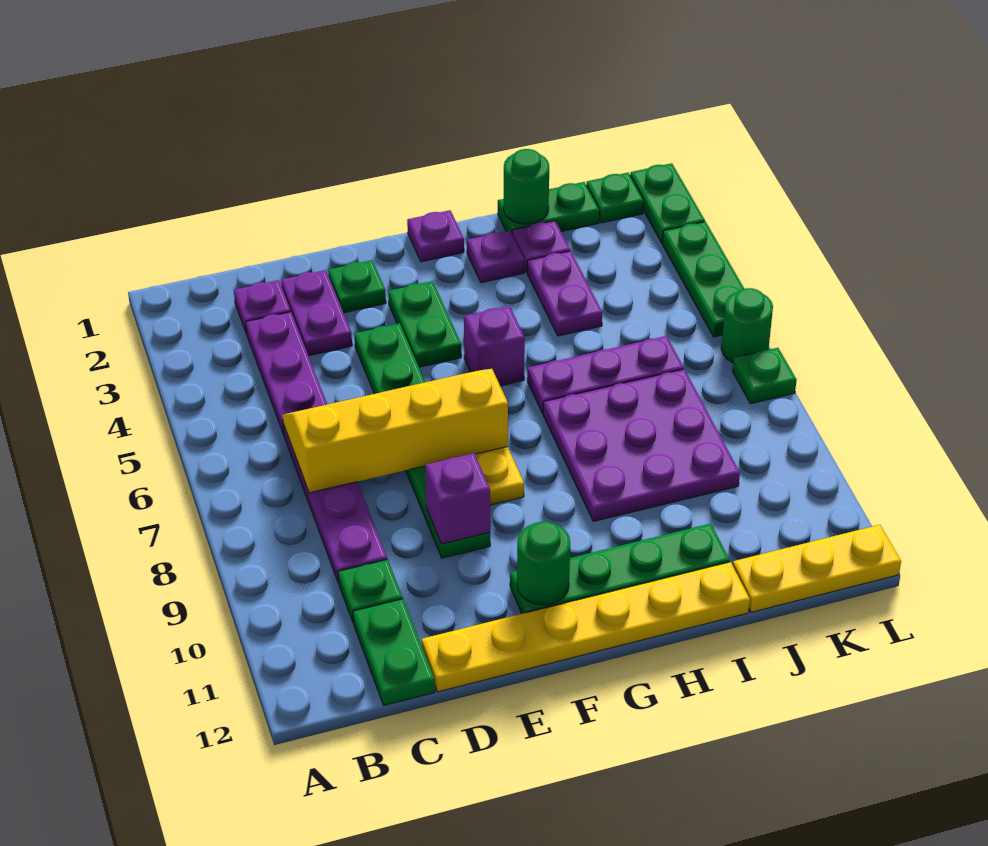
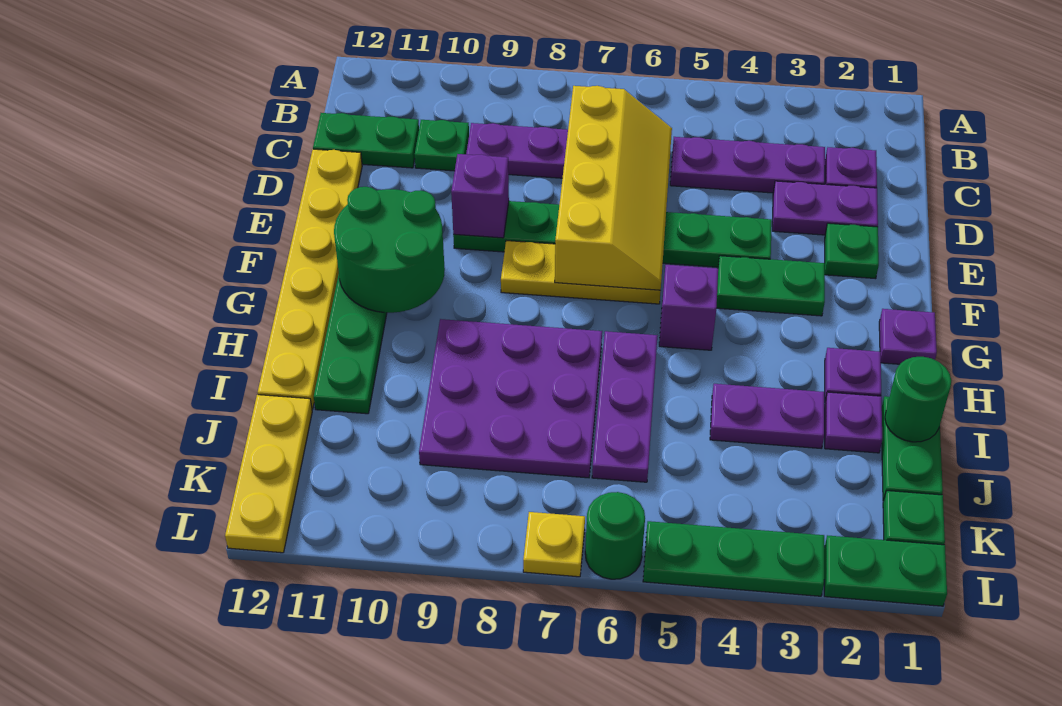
green round brick F11 level 2 -> green round brick F10:G11 level 2
green plate L7 level 1 -> yellow plate L7 level 1

